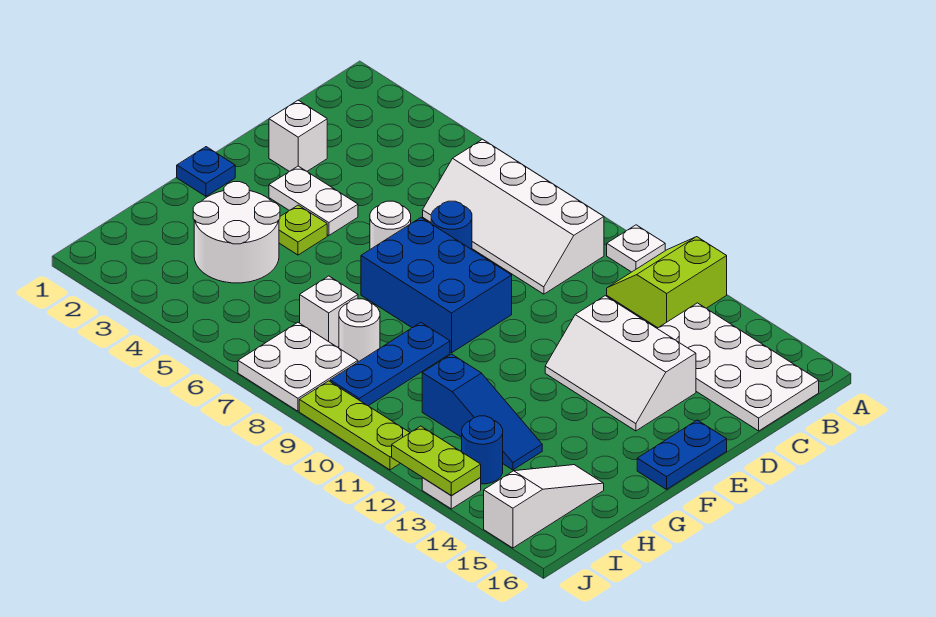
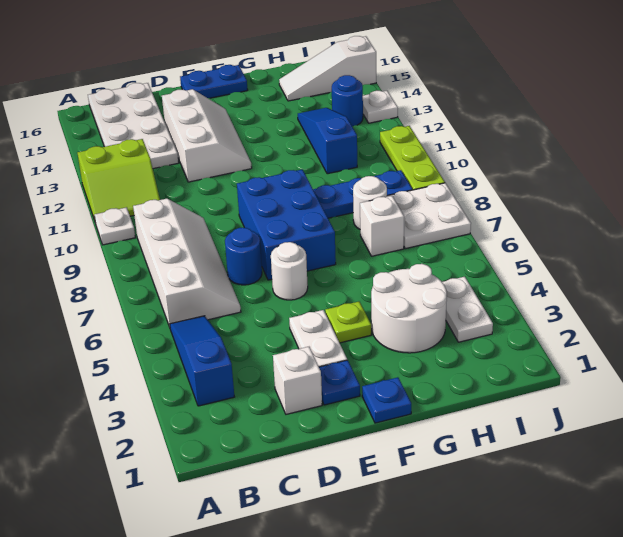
none -> blue slope B3:B5 level 1 top 3
none -> blue plate E2 level 1
none -> white plate I3:I4 level 1
lime plate J12:J13 level 2 -> none

